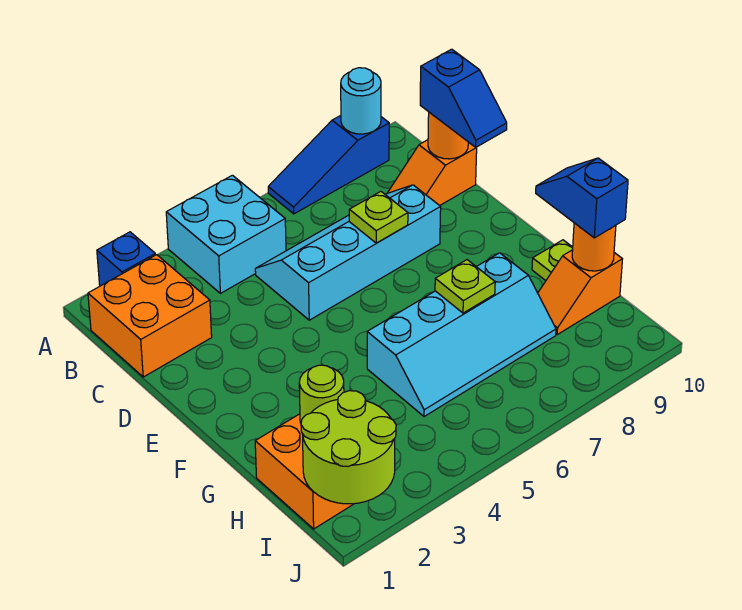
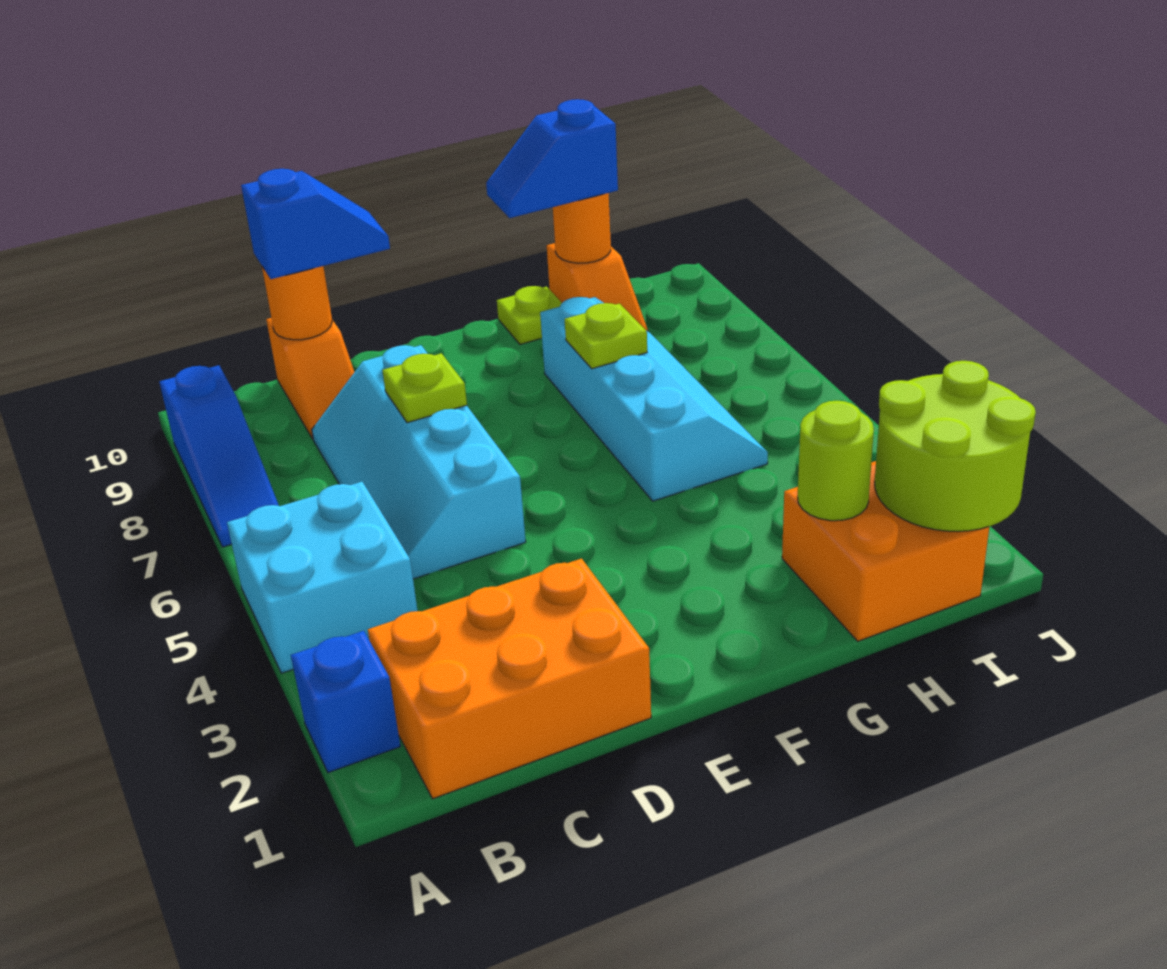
cyan round brick A9 level 2 -> none
orange brick B1:C2 level 1 -> orange brick B1:D2 level 1

